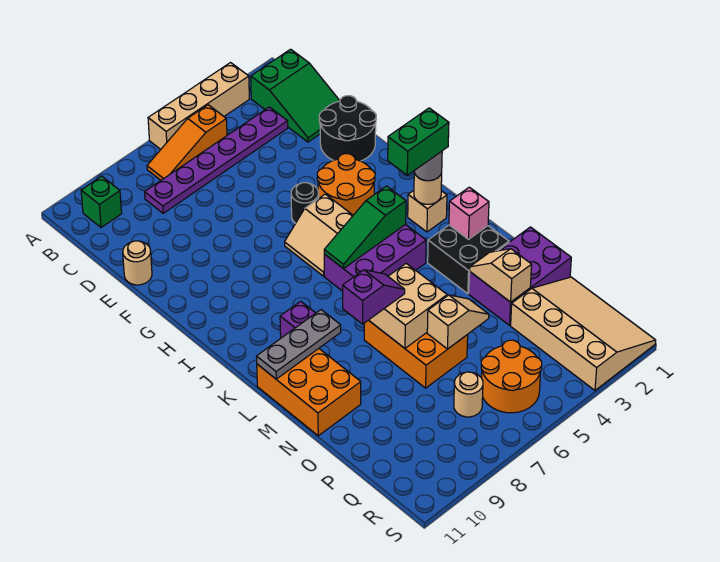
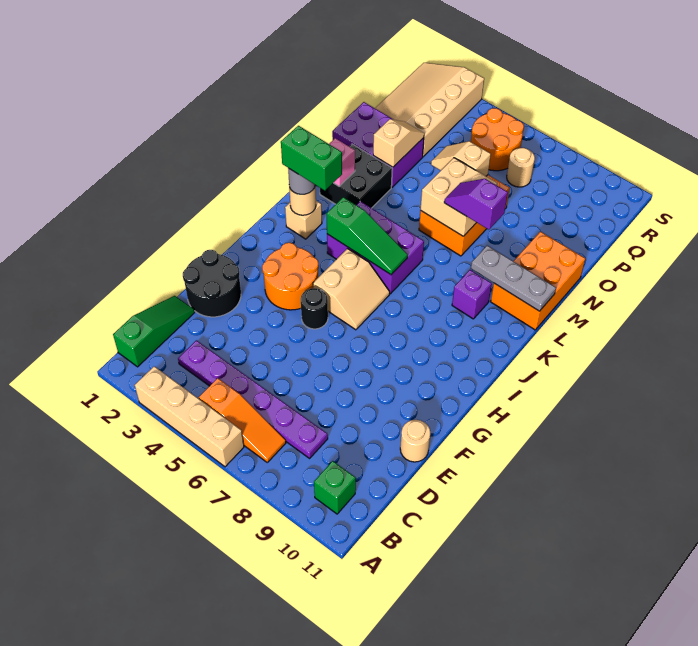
green slope B1:D2 level 1 top B -> green slope B1:D1 level 1 top B
tan slope N3:O3 level 2 top O -> tan slope N3:O3 level 2 top N

